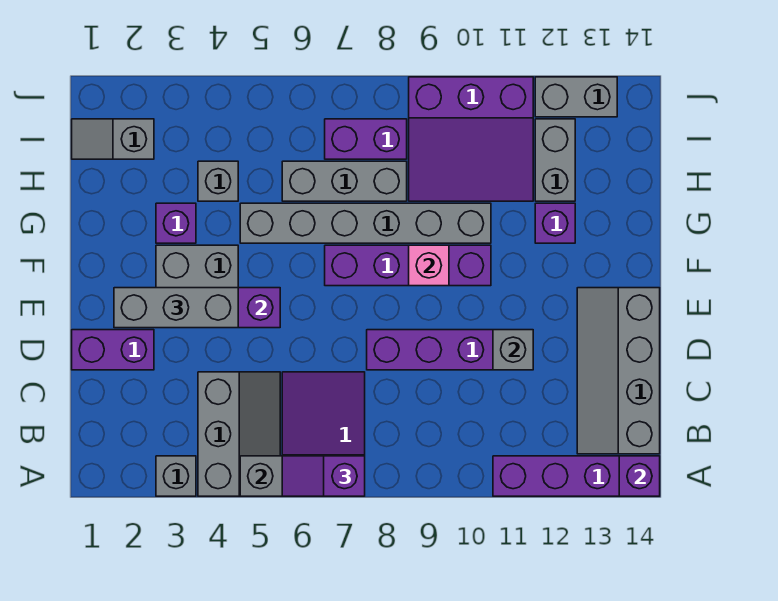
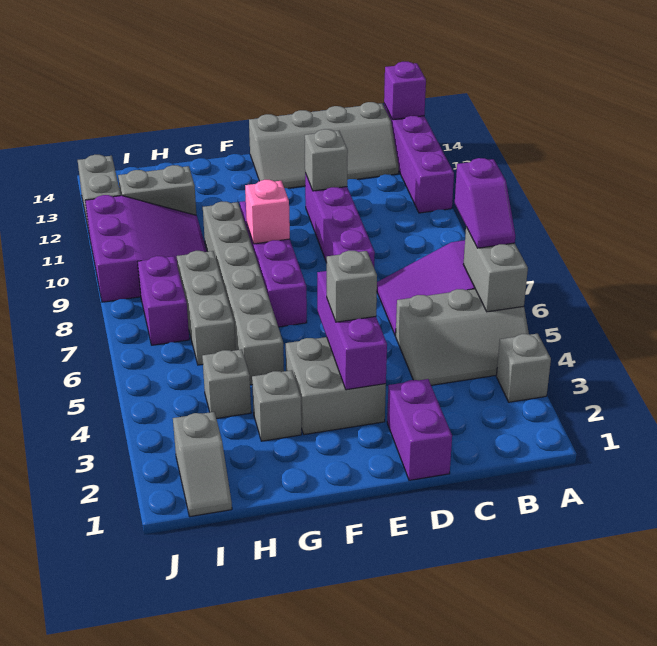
grey slope A4:C5 level 1 top 4 -> grey slope A4:C5 level 1 top 5
grey brick E2:E4 level 3 -> grey brick E4 level 3
purple brick G3 level 1 -> grey brick G3 level 1
purple brick G12 level 1 -> none

